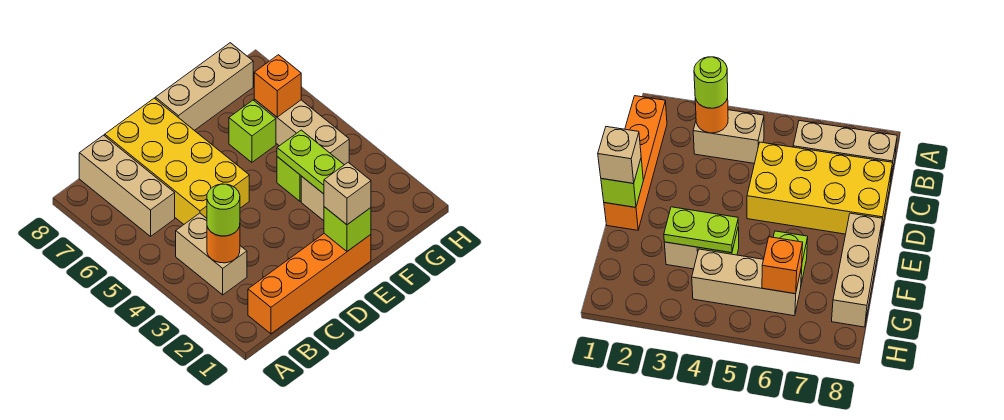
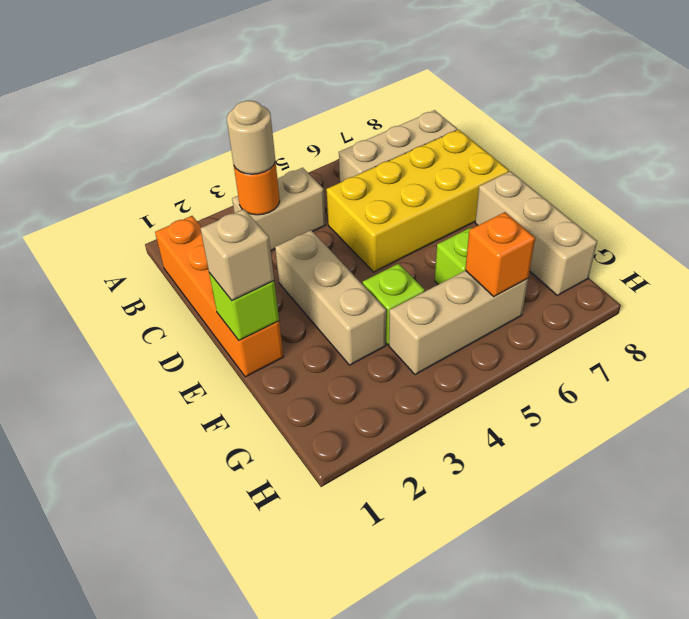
lime round brick B3 level 3 -> tan round brick B3 level 3
tan brick F3 level 1 -> tan brick D3:F3 level 1
lime plate F3:F4 level 2 -> none

